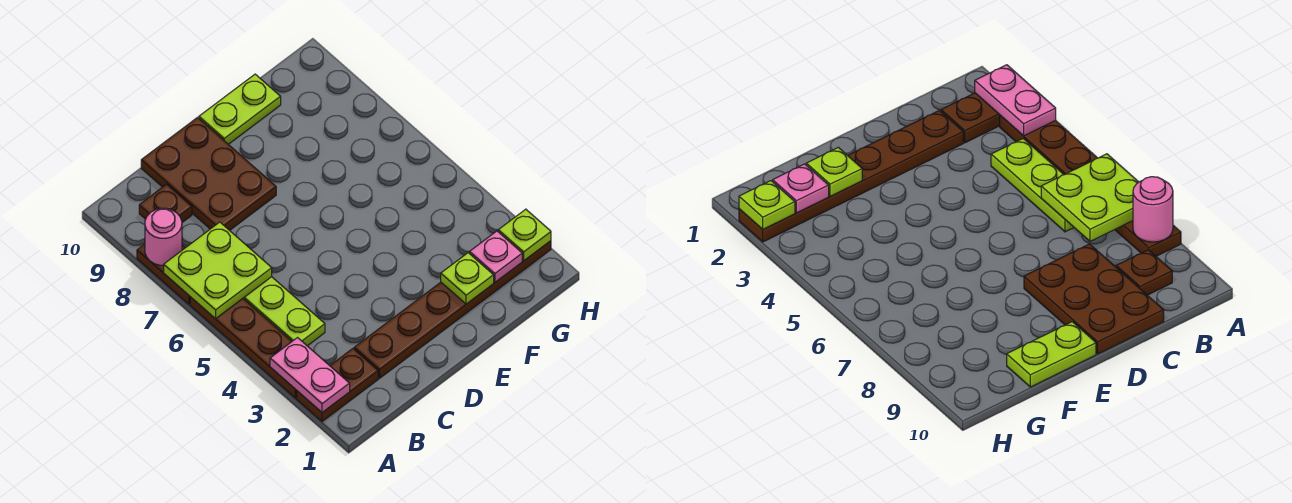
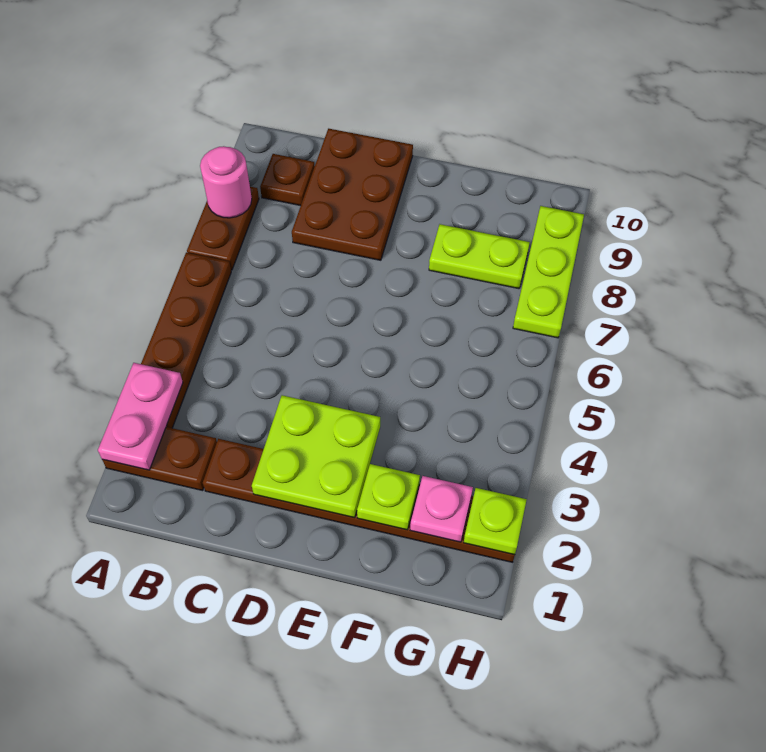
lime plate A6:B7 level 2 -> lime plate D2:E3 level 2
lime plate B4:B6 level 1 -> lime plate H7:H9 level 1
lime plate E10:F10 level 1 -> lime plate F8:G8 level 1

